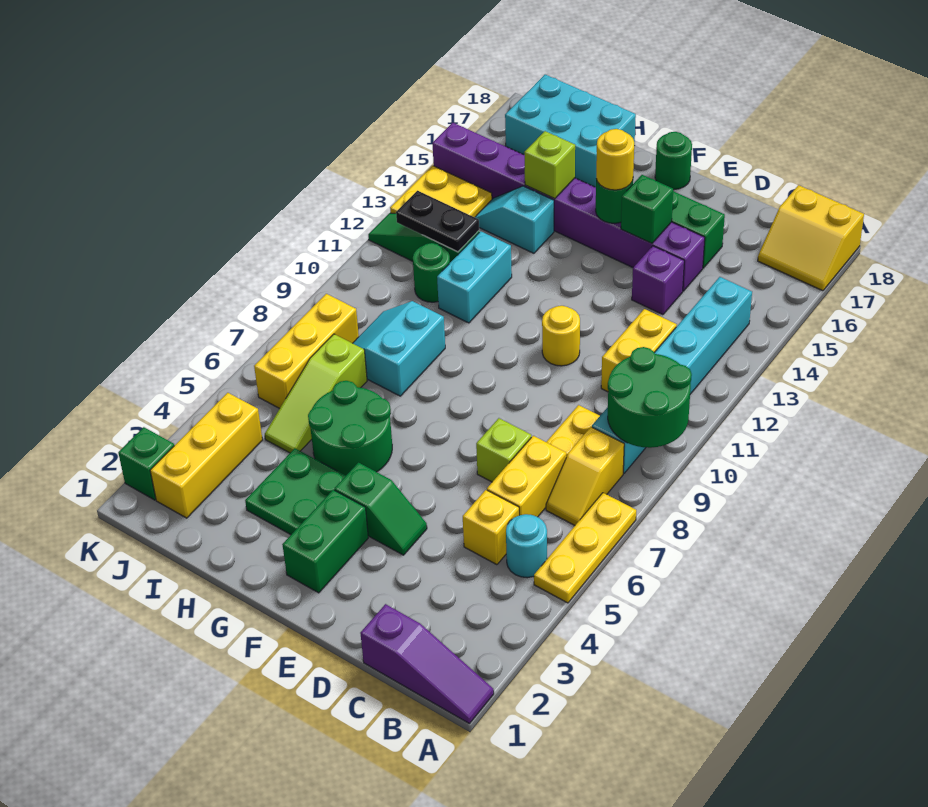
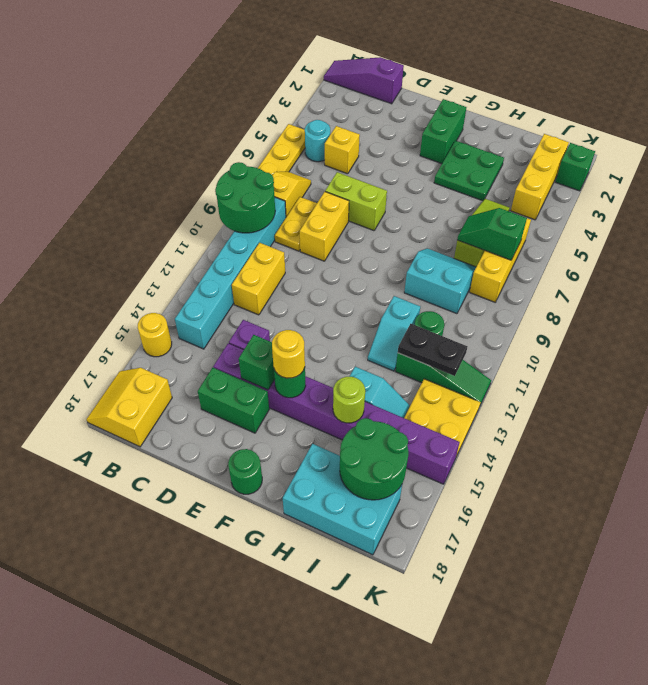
yellow slope A17:B18 level 1 top 18 -> yellow slope A17:B18 level 1 top B
yellow brick C6:C7 level 1 -> yellow brick D8:D9 level 1
lime brick D7 level 1 -> lime brick D7:E7 level 1
green slope E4:F4 level 1 top F -> green slope I7:J7 level 2 top J
yellow round brick E11 level 1 -> yellow round brick A15 level 1
green round brick G5:H6 level 1 -> green round brick I16:J17 level 2
cyan slope H8:I9 level 1 top H -> cyan slope H8:I9 level 1 top 9
cyan brick H11:H12 level 1 -> cyan slope H11:H12 level 1 top 11
lime brick H15 level 2 -> lime round brick H15 level 2

